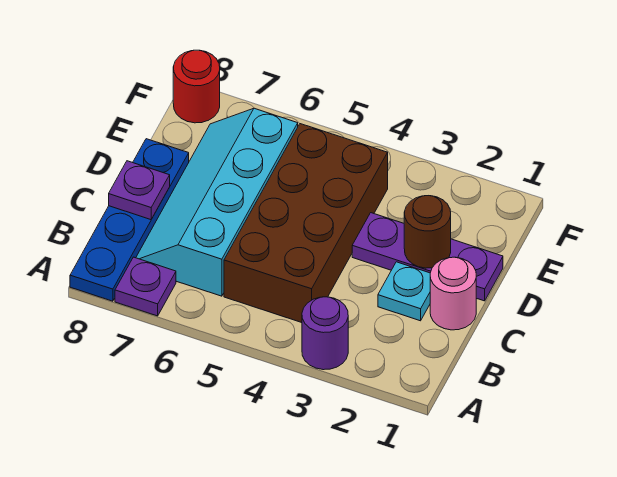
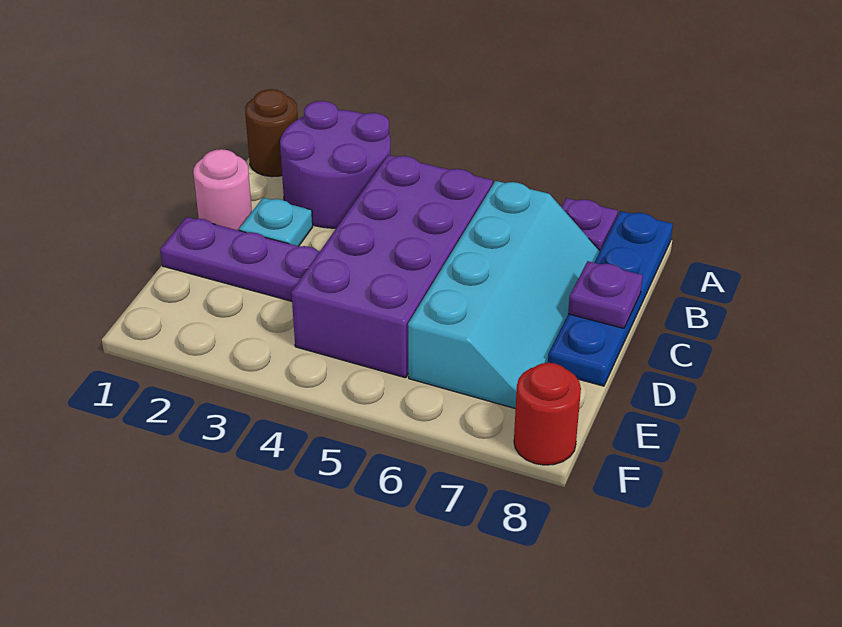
purple round brick A3 level 1 -> purple round brick A2:B3 level 1
brown brick B4:E5 level 1 -> purple brick B4:E5 level 1
brown round brick D2 level 2 -> brown round brick A1 level 1

